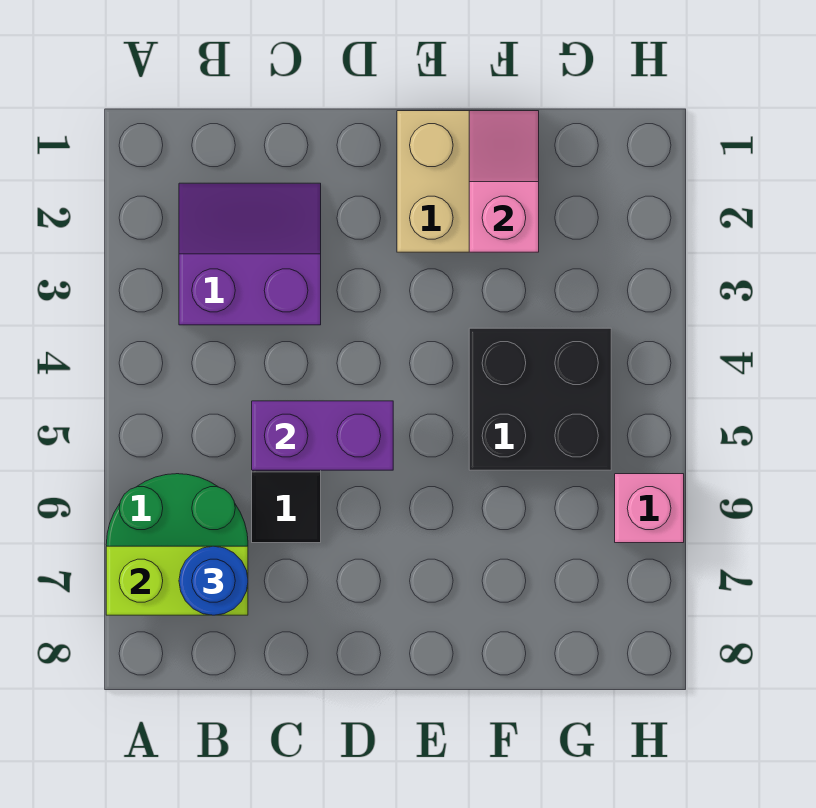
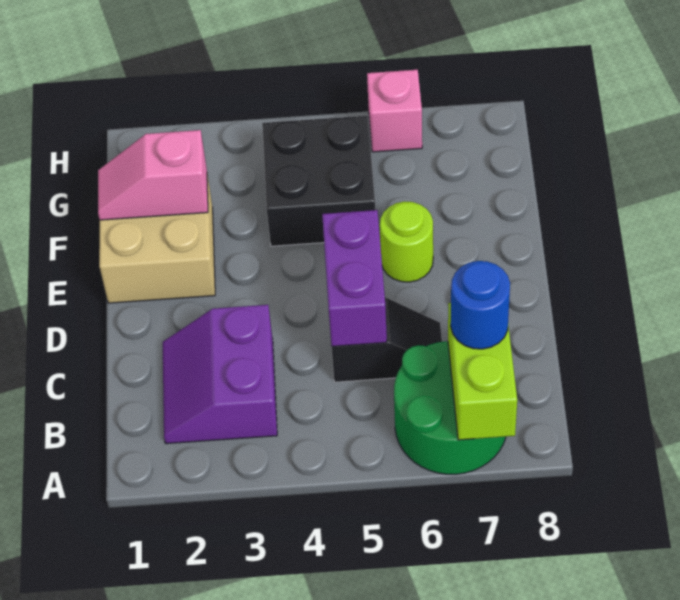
none -> lime round brick E6 level 1

